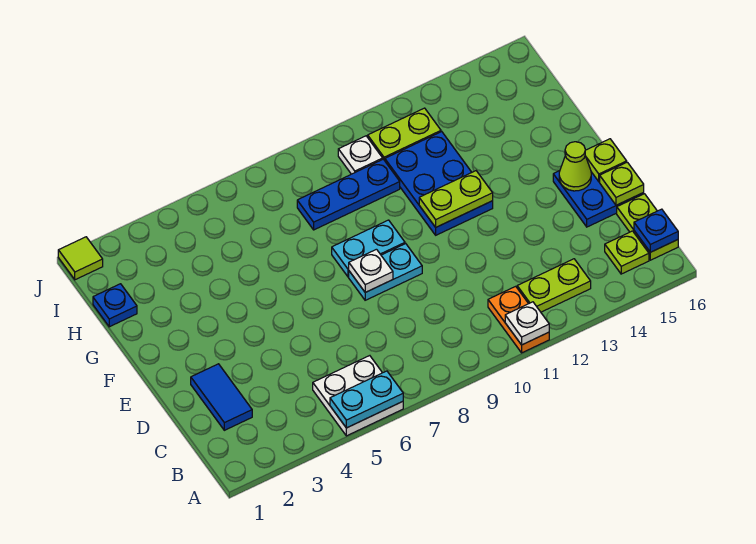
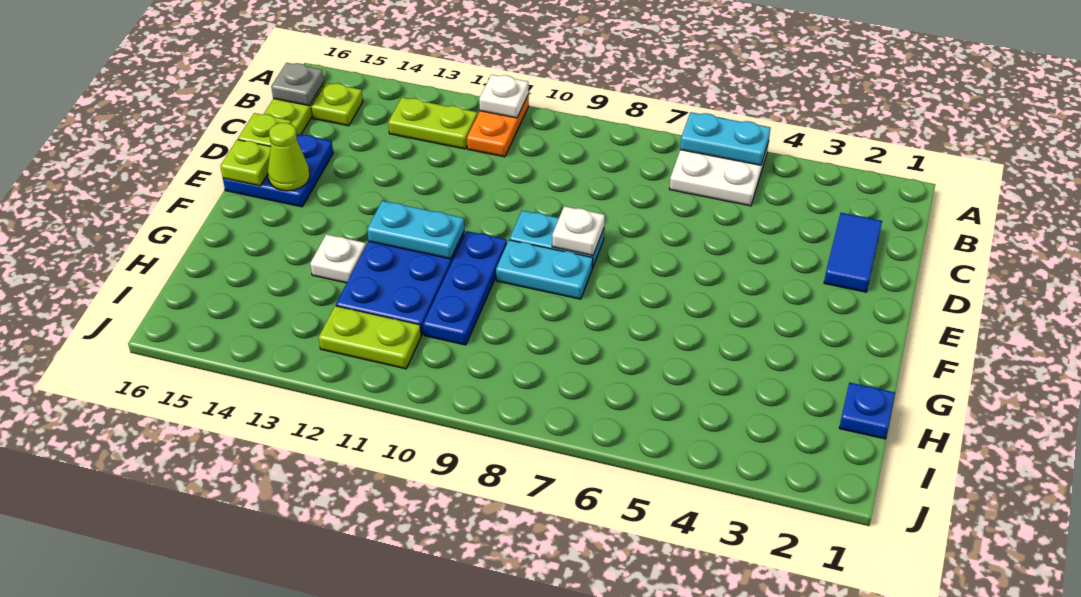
blue plate B16 level 2 -> grey plate B16 level 2
lime plate F11:F12 level 2 -> cyan plate F11:F12 level 2
blue plate H8:H10 level 1 -> blue plate F10:H10 level 1
white plate I10 level 1 -> white plate G13 level 1
lime tile J1 level 1 -> none

